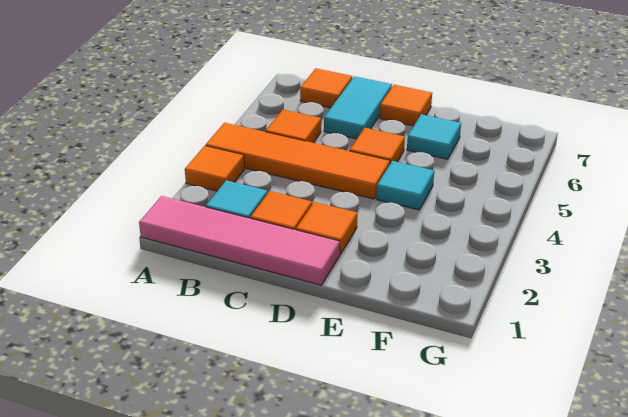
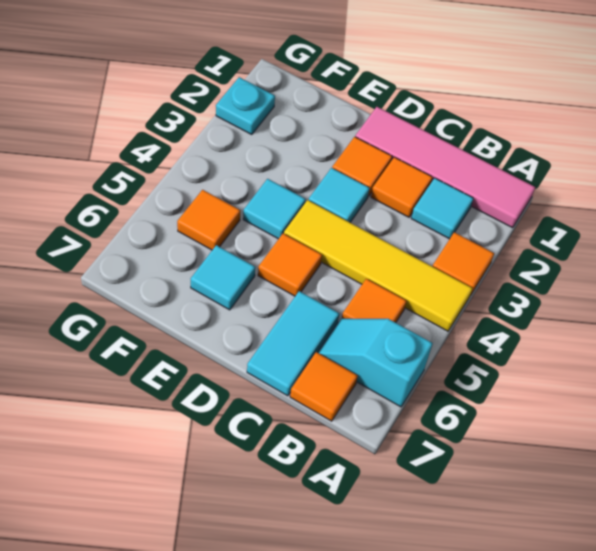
orange tile A4:D4 level 1 -> yellow tile A4:D4 level 1
none -> cyan slope A6:B6 level 1 top A
none -> cyan tile D3 level 1
orange tile D7 level 1 -> orange tile F5 level 1
none -> cyan plate G2 level 1

